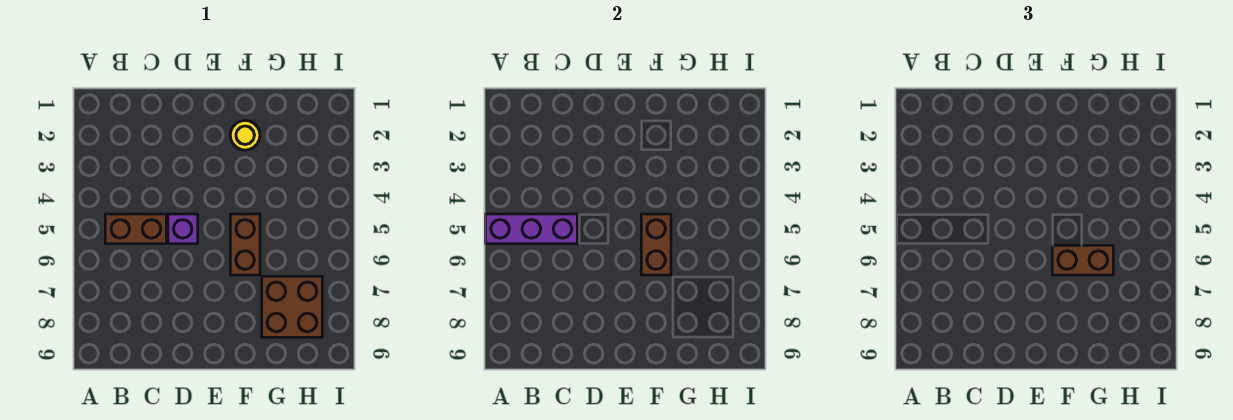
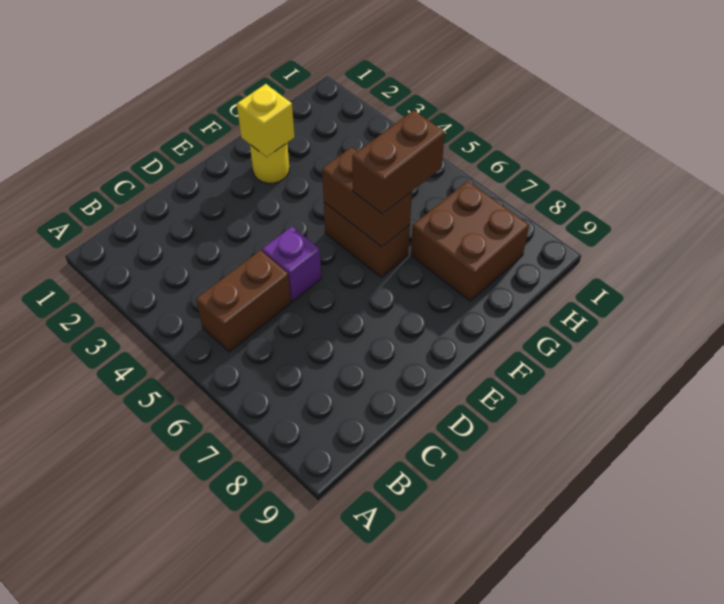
purple brick A5:C5 level 2 -> none
none -> yellow brick F2 level 2

